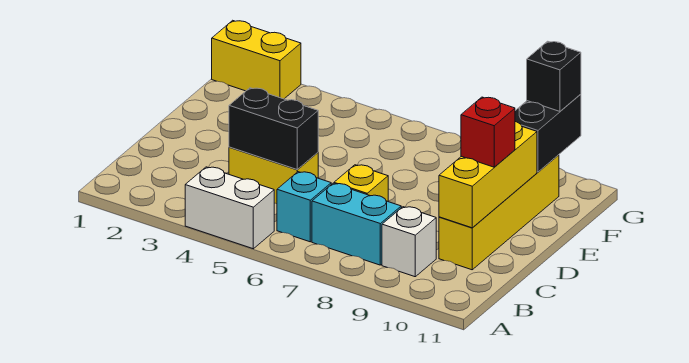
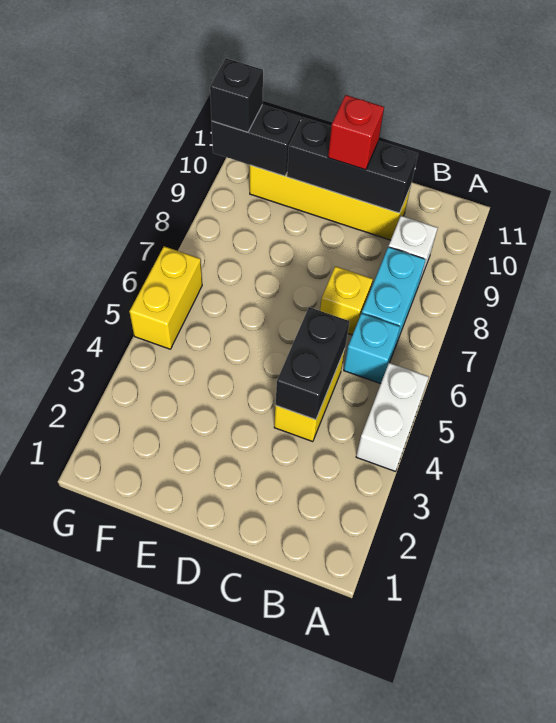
yellow brick C10:E10 level 2 -> black brick C10:E10 level 2
yellow brick G1:G2 level 1 -> yellow brick G5:G6 level 1

